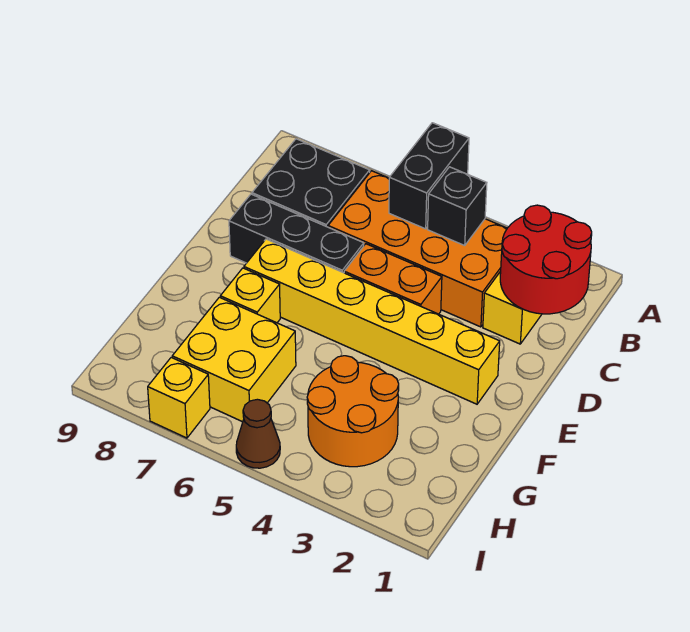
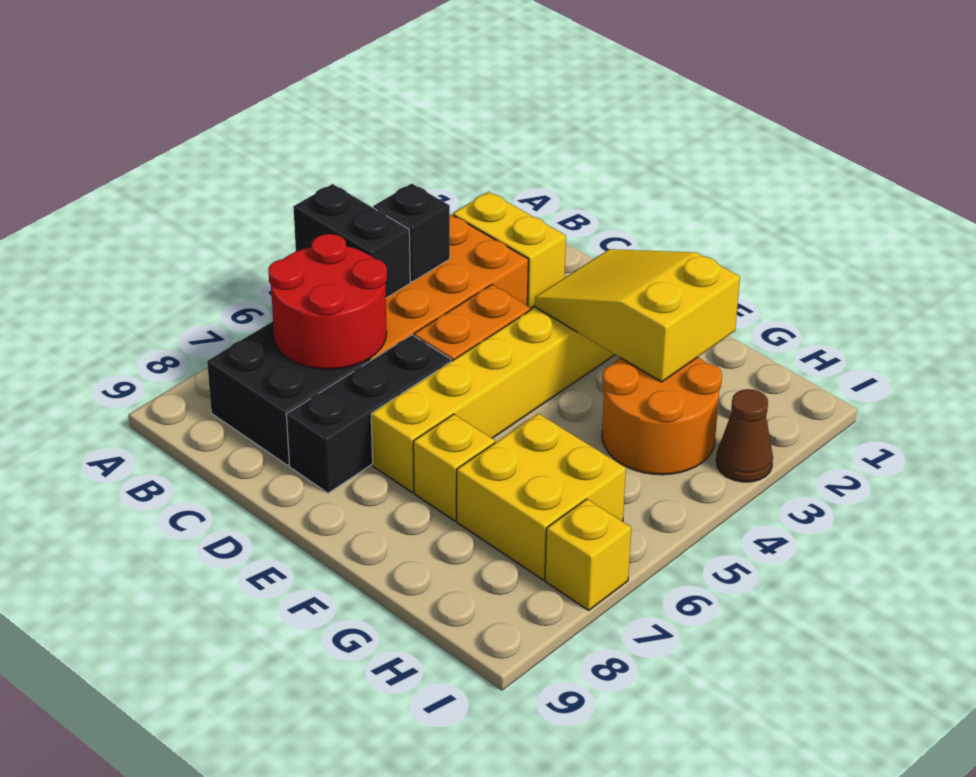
red round brick B1:C2 level 2 -> red round brick B6:C7 level 2
none -> yellow slope E2:G3 level 2 top G
brown cone I5 level 1 -> brown cone I3 level 1

